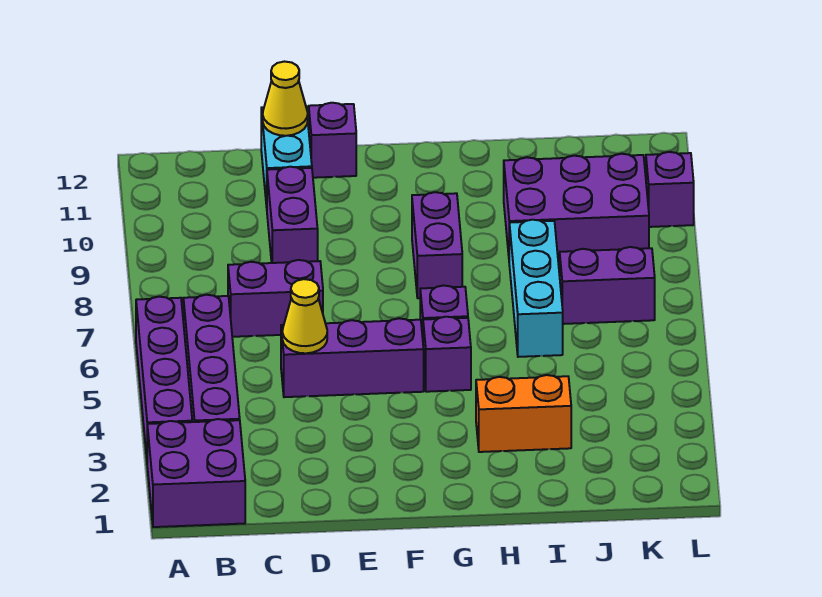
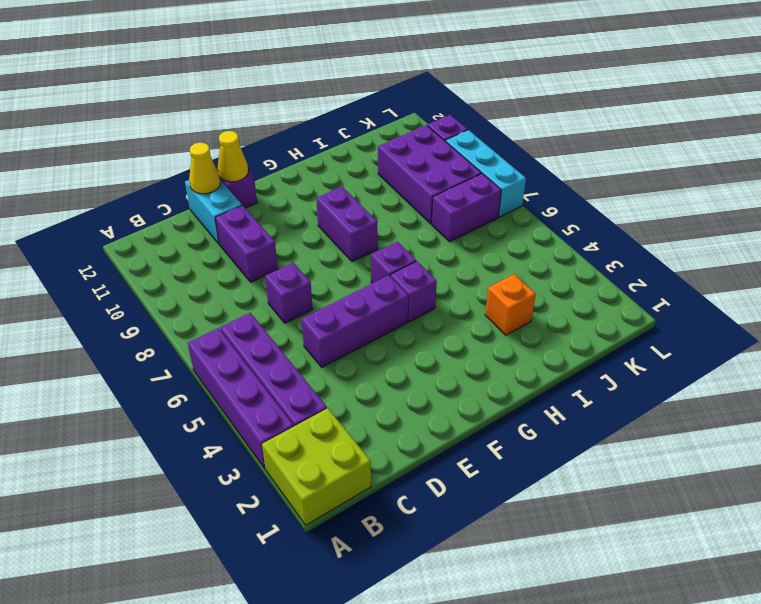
purple brick A1:B2 level 1 -> lime brick A1:B2 level 1
purple brick C7:D7 level 1 -> purple brick D7 level 1
yellow cone D5 level 2 -> yellow cone E12 level 2
orange brick H3:I3 level 1 -> orange brick I3 level 1
cyan brick I6:I8 level 1 -> cyan brick L7:L9 level 1
purple brick I9:K10 level 1 -> purple brick J8:K10 level 1

